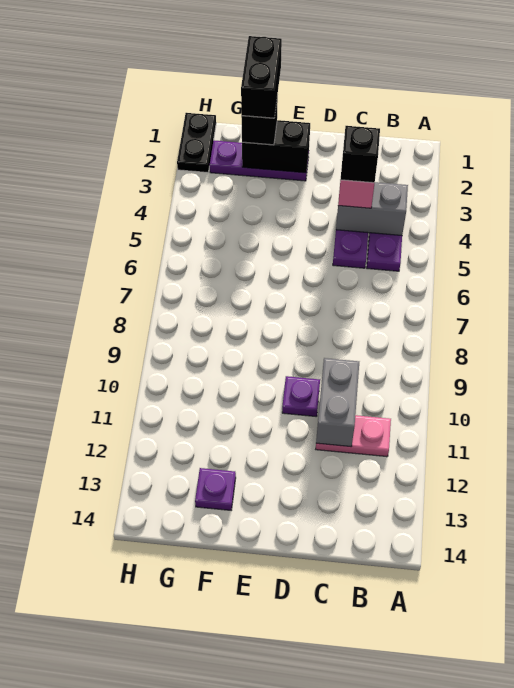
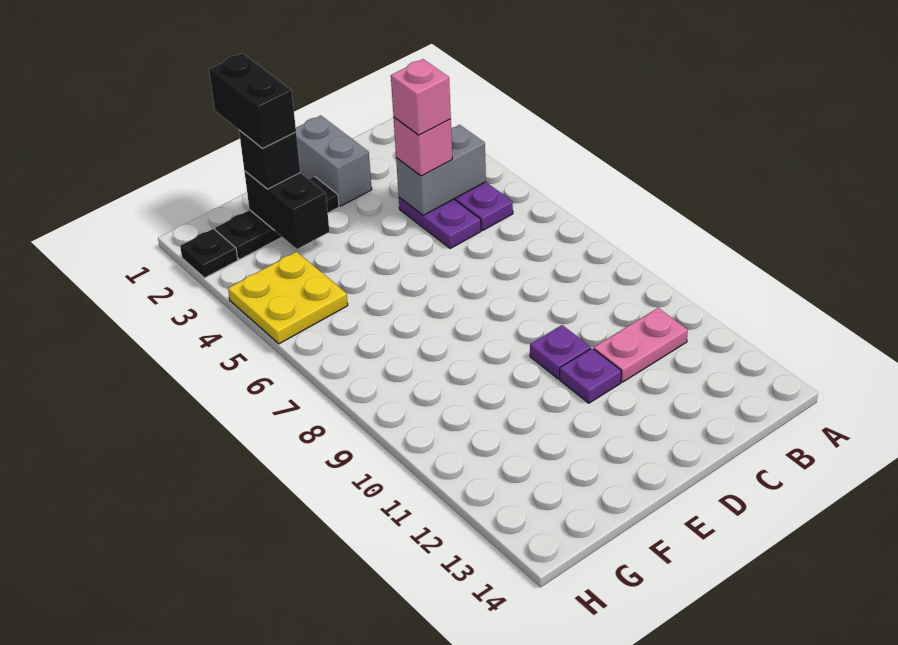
black brick C4 level 4 -> pink brick C4 level 4
grey brick C10:C11 level 2 -> grey brick D1:D2 level 1
purple plate E2:G2 level 1 -> black plate E2:G2 level 1
black brick E2:F2 level 2 -> black brick F2:F3 level 2
purple plate F13 level 1 -> purple plate D11 level 1
none -> yellow plate G4:H5 level 1
black plate H1:H2 level 1 -> black plate H2 level 1

